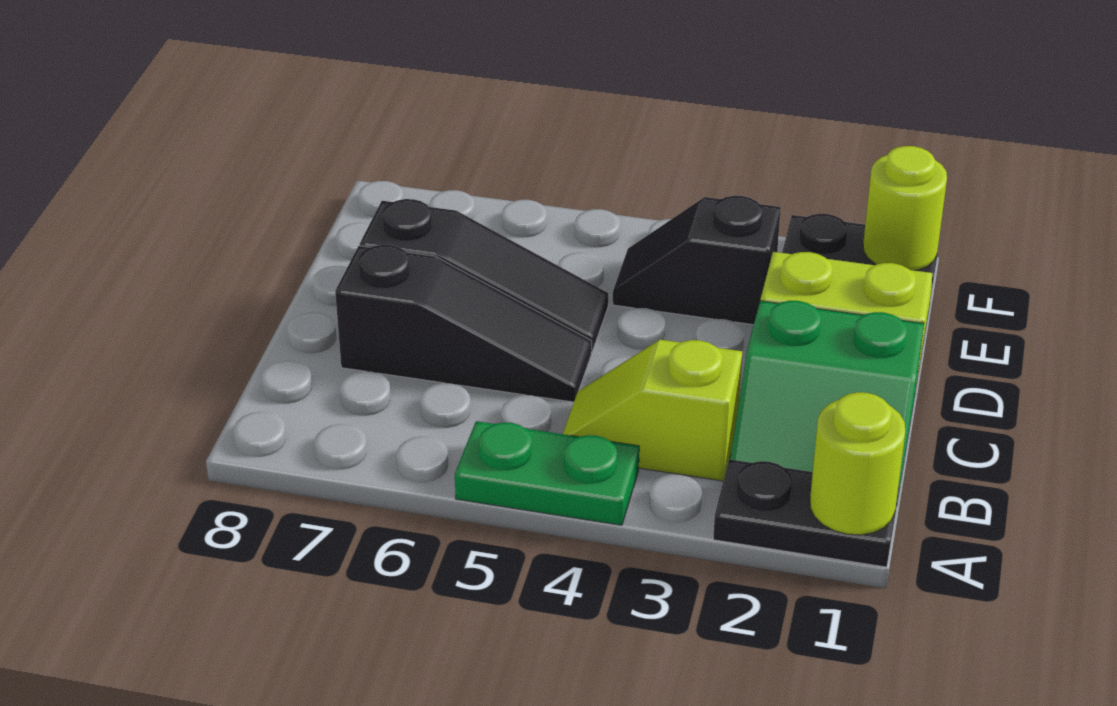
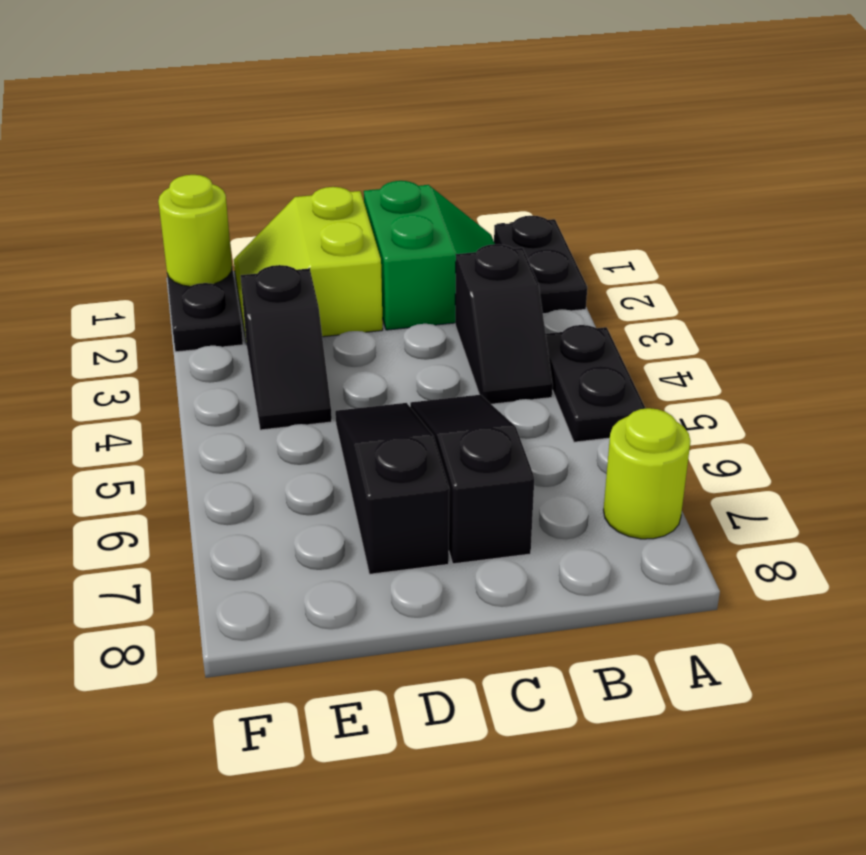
lime round brick A1 level 2 -> lime round brick A7 level 1
green plate A4:A5 level 1 -> black plate A4:A5 level 1
lime slope B3:B4 level 1 top 3 -> black slope B3:B4 level 1 top 3

